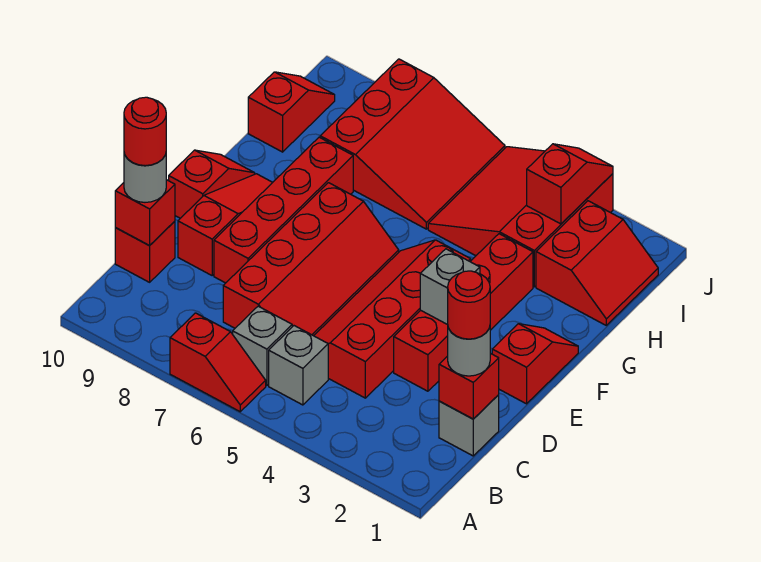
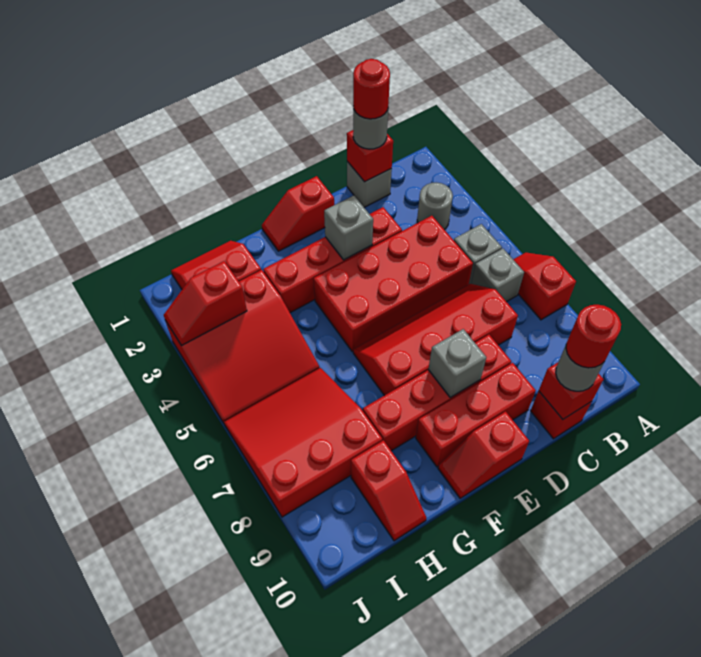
none -> grey round brick B3 level 1
red slope C4:F5 level 1 top 4 -> red brick C4:F5 level 1
red slope D9:F9 level 1 top D -> red brick D9:F9 level 1
none -> grey brick E8 level 2
red slope H10:I10 level 1 top H -> red slope H9:H10 level 1 top 9

